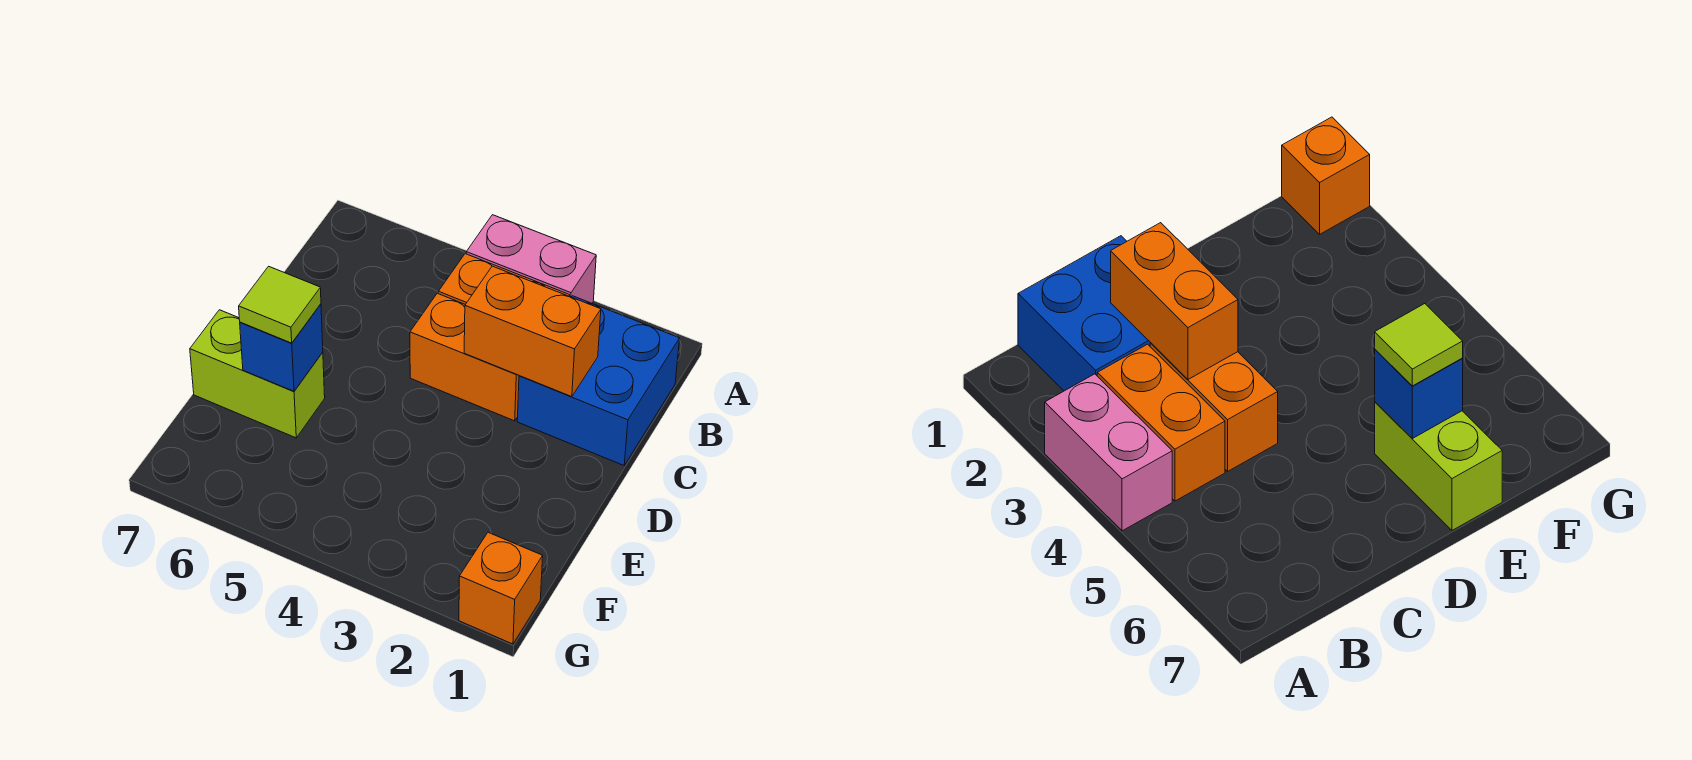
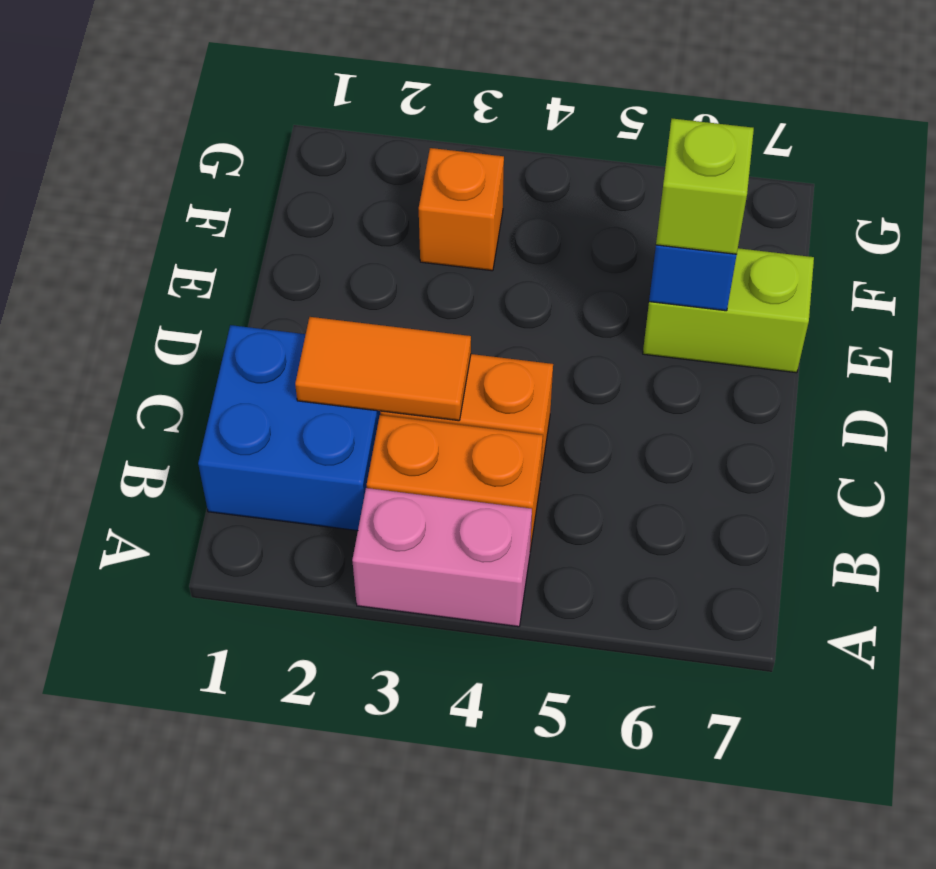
orange brick C2:C3 level 2 -> orange tile C2:C3 level 2
lime tile E6 level 3 -> lime brick E6 level 3
orange brick G1 level 1 -> orange brick F3 level 1

